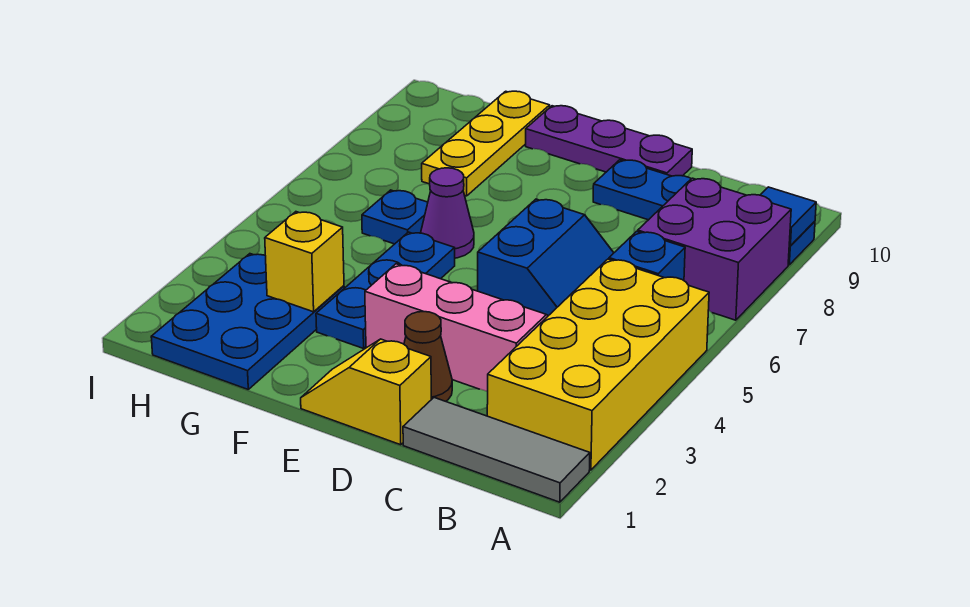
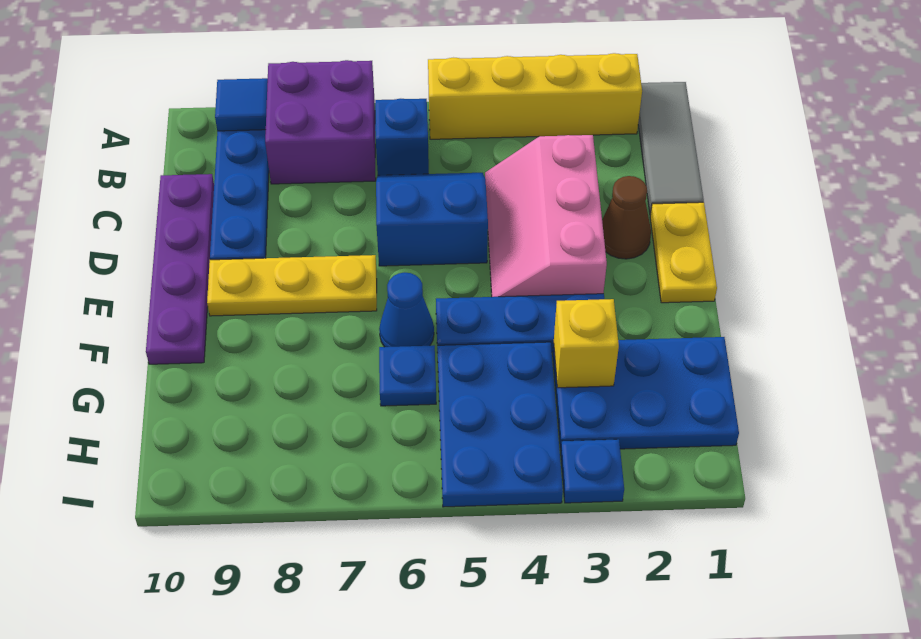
yellow brick A2:B5 level 1 -> yellow brick A2:A5 level 1
yellow slope D1:E1 level 1 top D -> yellow plate D1:E1 level 1
purple plate D10:F10 level 1 -> purple plate C10:F10 level 1
purple cone F6 level 1 -> blue cone F6 level 1
none -> blue plate G4:I5 level 1
yellow plate G8:G10 level 1 -> yellow plate E7:E9 level 1
none -> blue plate I3 level 1

